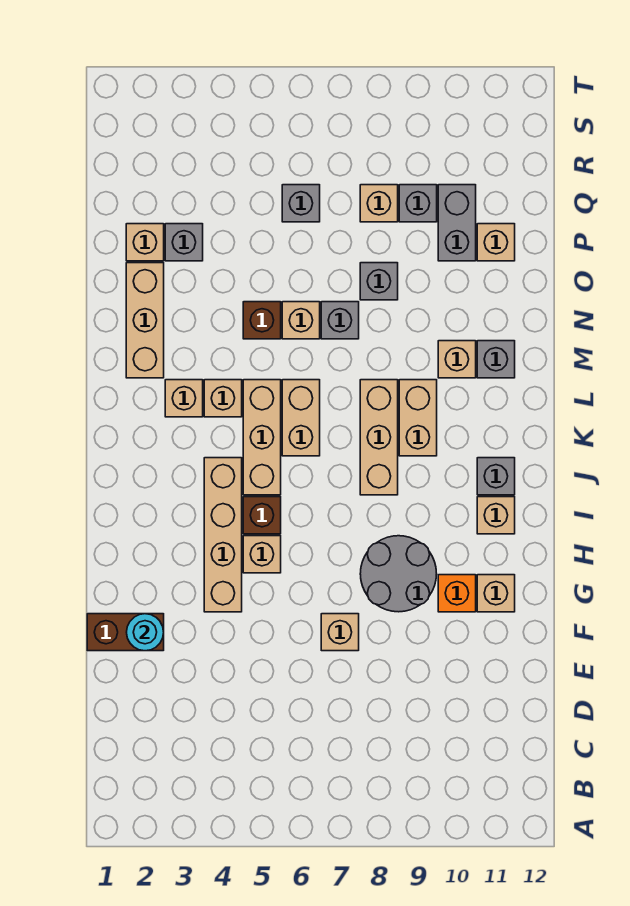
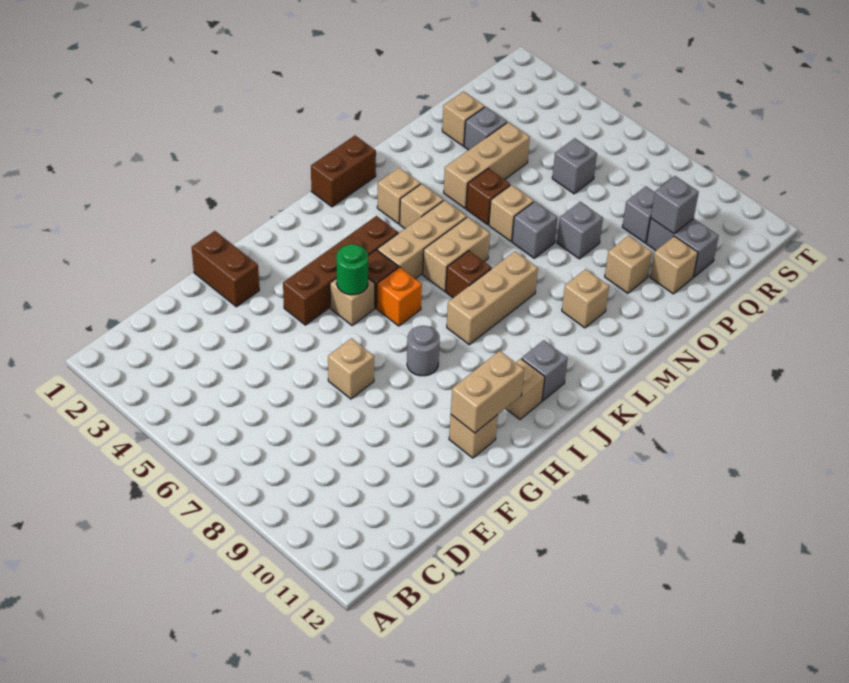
cyan round brick F2 level 2 -> none
tan brick G4:J4 level 1 -> brown brick G4:J4 level 1
grey round brick G8:H9 level 1 -> grey round brick H8 level 1
orange brick G10 level 1 -> orange brick I6 level 1
none -> green round brick H5 level 2
none -> brown brick K1:L1 level 1
none -> brown brick K7 level 1
tan brick K9:L9 level 1 -> tan brick G11:H11 level 2
tan brick M2:O2 level 1 -> tan brick N4:P4 level 1
grey brick M11 level 1 -> grey brick Q10 level 2
grey brick P10:Q10 level 1 -> grey brick Q10:Q11 level 1
tan brick Q8 level 1 -> tan brick O10 level 1

